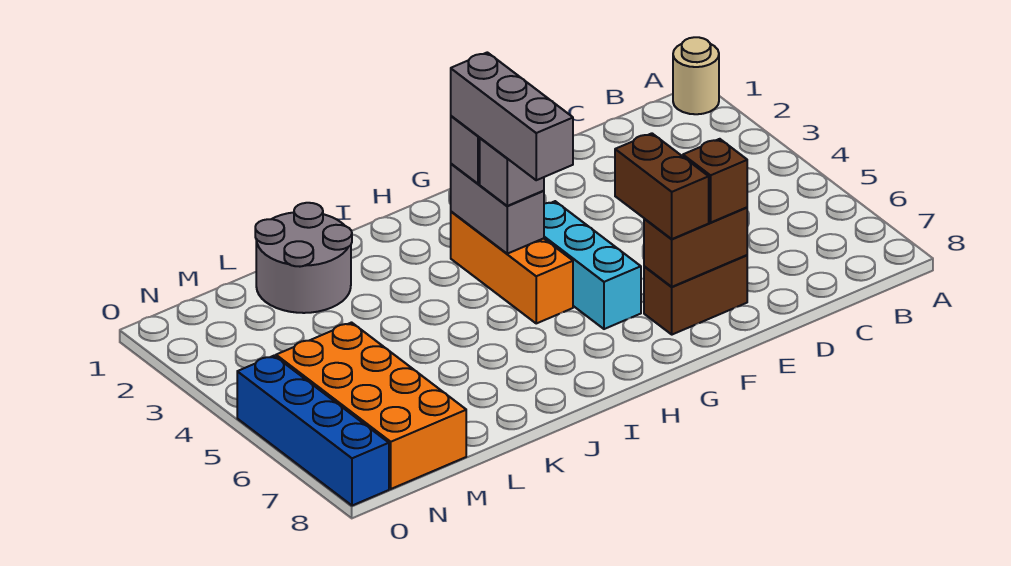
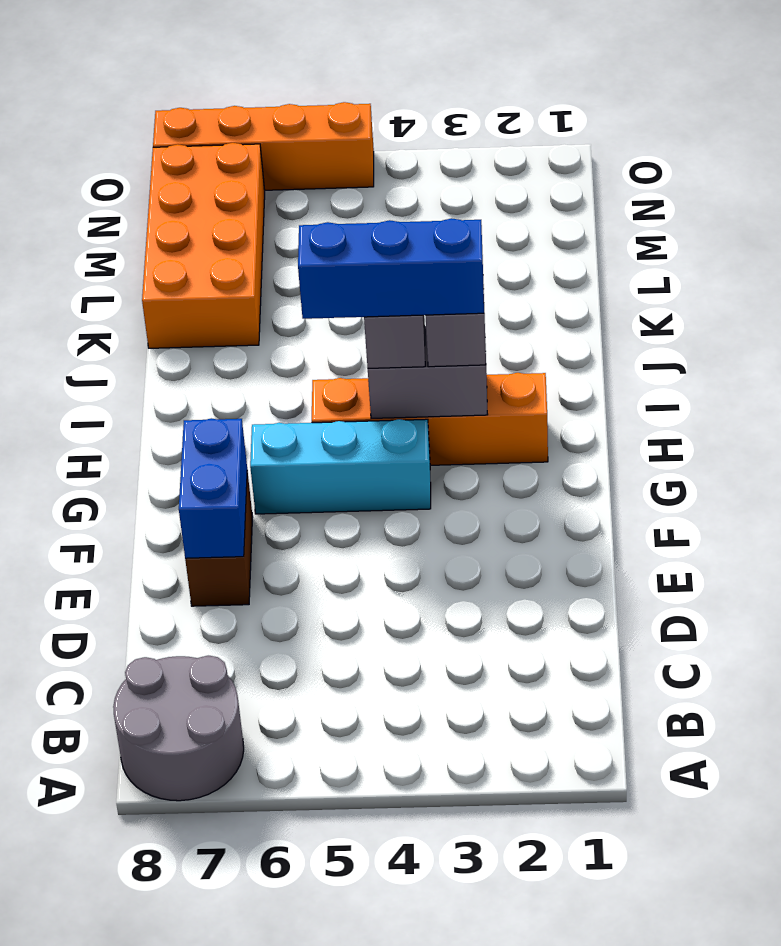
tan round brick A1 level 1 -> none
brown brick E7:F7 level 2 -> blue brick E7:F7 level 2
brown brick E7 level 3 -> none
brown brick F6:F7 level 3 -> none
orange brick H3:H5 level 1 -> orange brick H2:H5 level 1
grey brick H3:H5 level 4 -> blue brick H3:H5 level 4
grey round brick K1:L2 level 1 -> grey round brick A7:B8 level 1
orange brick M5:N8 level 1 -> orange brick K7:N8 level 1
blue brick O5:O8 level 1 -> orange brick O5:O8 level 1

